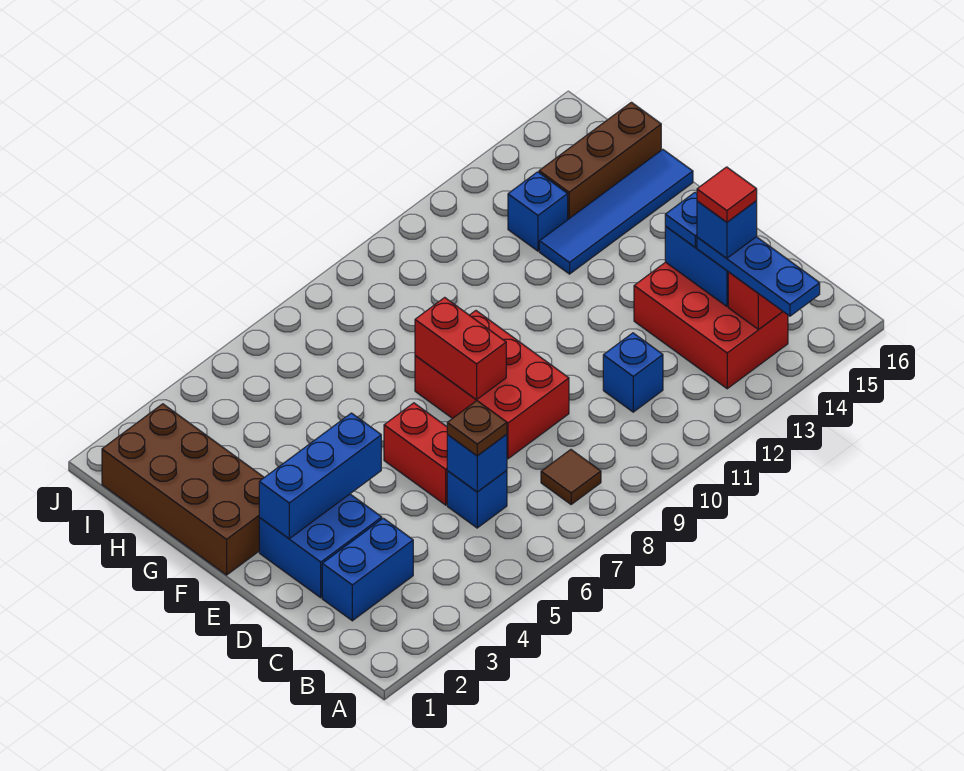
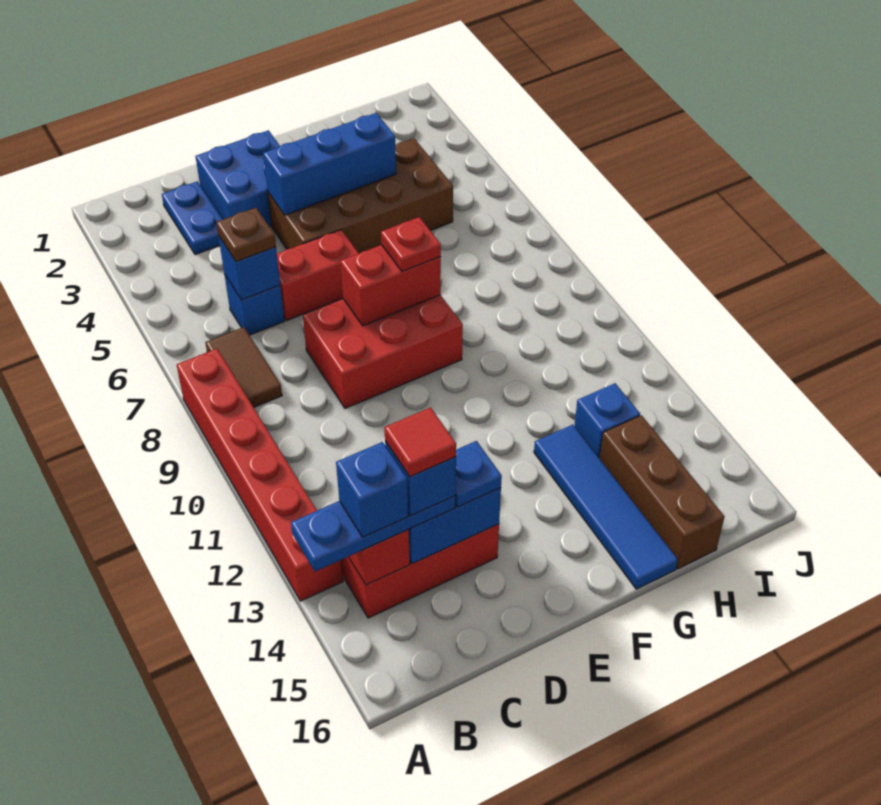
none -> red brick A8:A13 level 1
brown tile B8 level 1 -> brown tile B7:B8 level 1
blue brick C2:C3 level 1 -> blue plate C2:C3 level 1
blue brick C11 level 1 -> blue brick B14 level 4
blue brick E2:E4 level 2 -> blue brick E4:G4 level 2
brown brick F1:I2 level 1 -> brown brick E4:H5 level 1
none -> red plate F8 level 3

